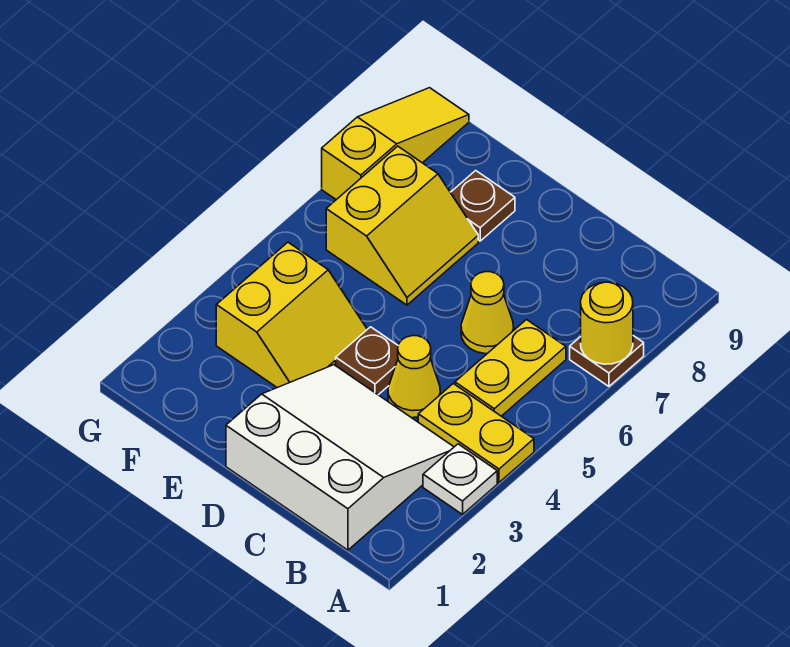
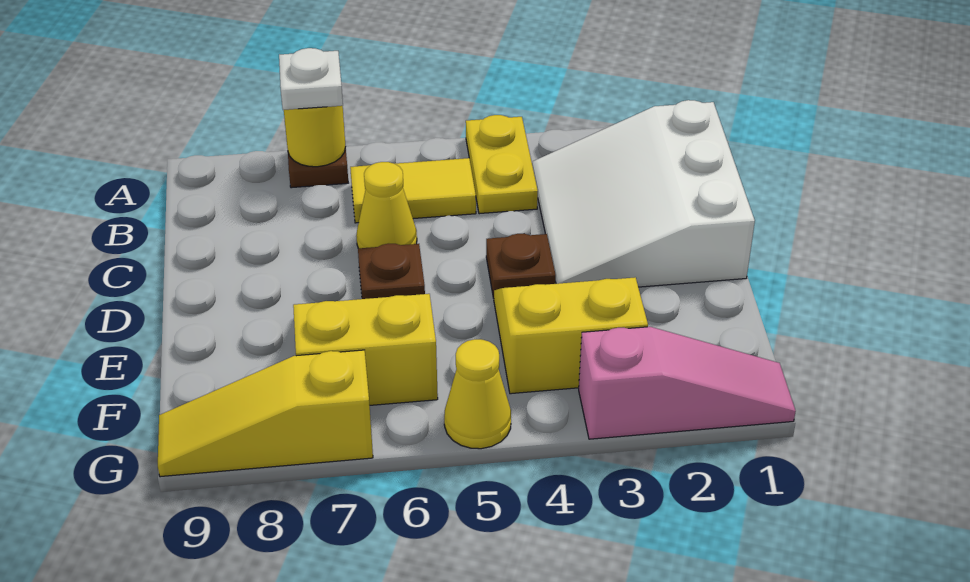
white plate A3 level 1 -> white plate A7 level 3
yellow plate B5:B6 level 1 -> yellow tile B5:B6 level 1
yellow cone C4 level 1 -> yellow cone G5 level 1
brown plate E8 level 1 -> brown plate D6 level 1
none -> pink slope G1:G3 level 1 top 3

